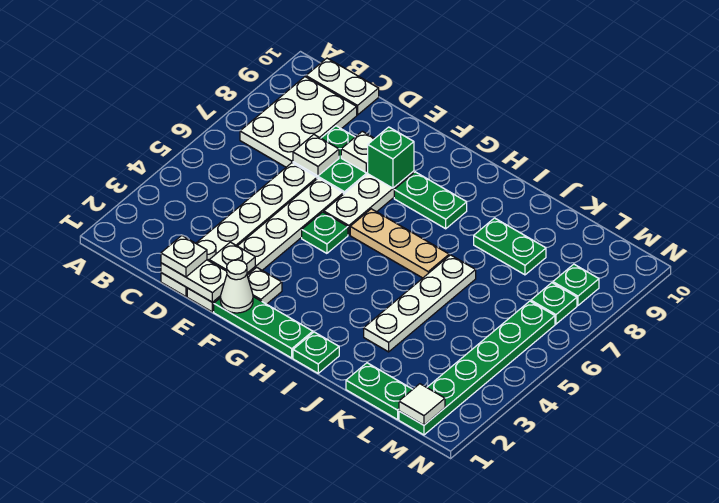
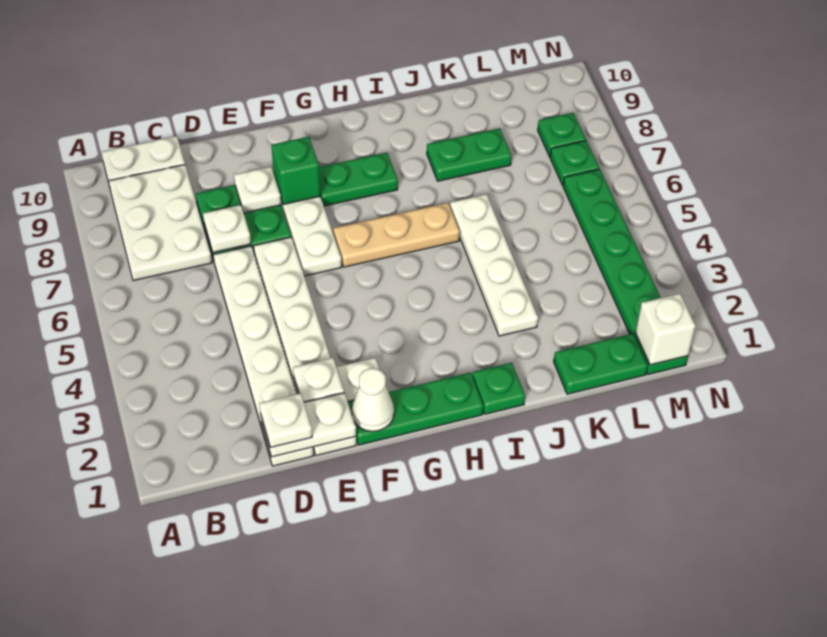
green plate F5 level 1 -> none
white tile M1 level 2 -> white brick M1 level 2

